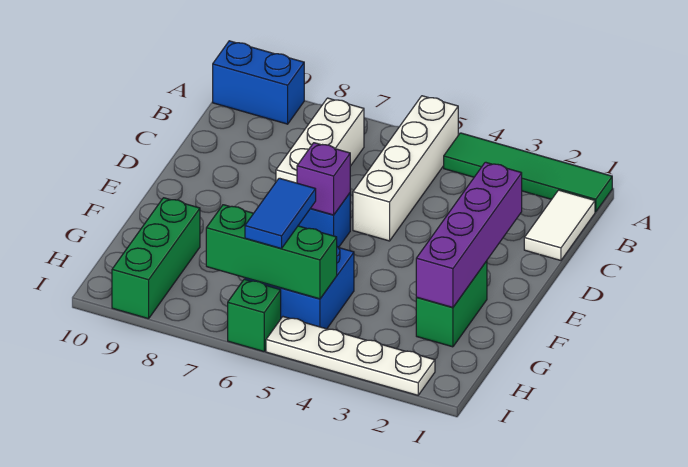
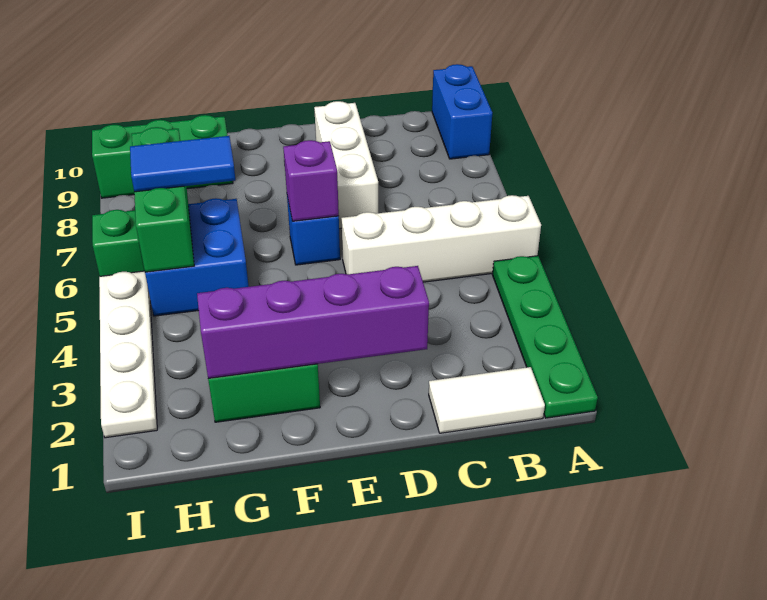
green tile A1:A4 level 1 -> green plate A1:A4 level 1
white brick B7:D7 level 1 -> white brick D7:D9 level 1

